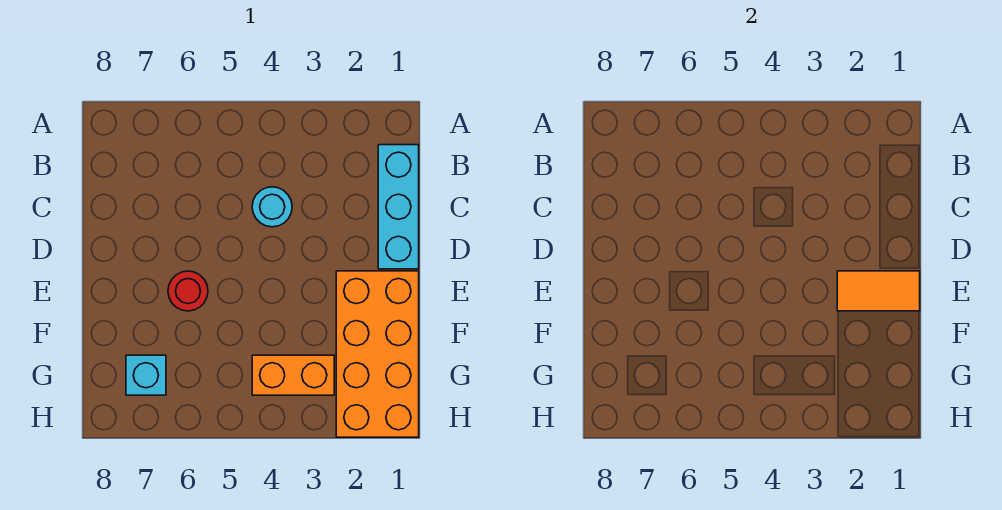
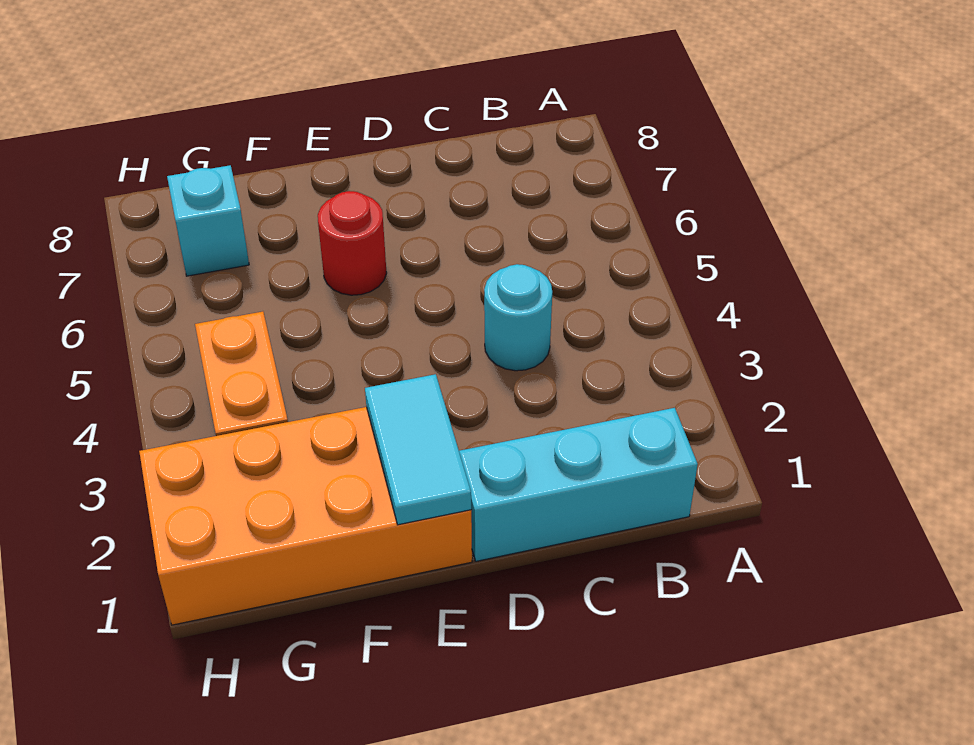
orange tile E1:E2 level 2 -> cyan tile E1:E2 level 2

